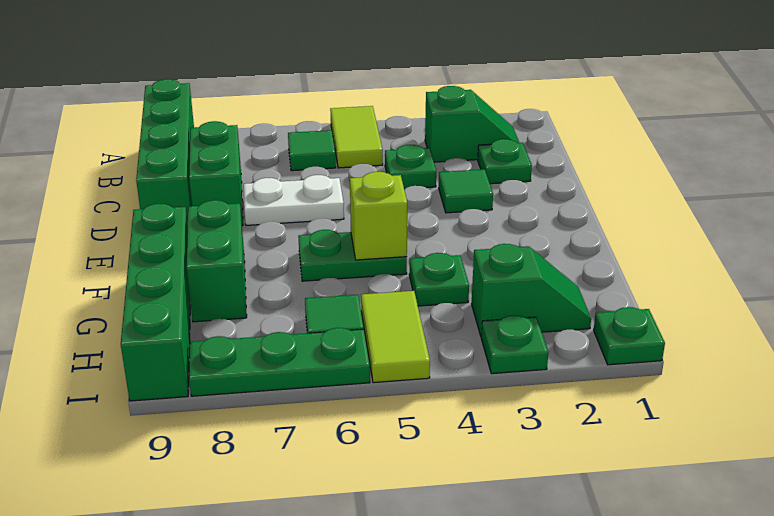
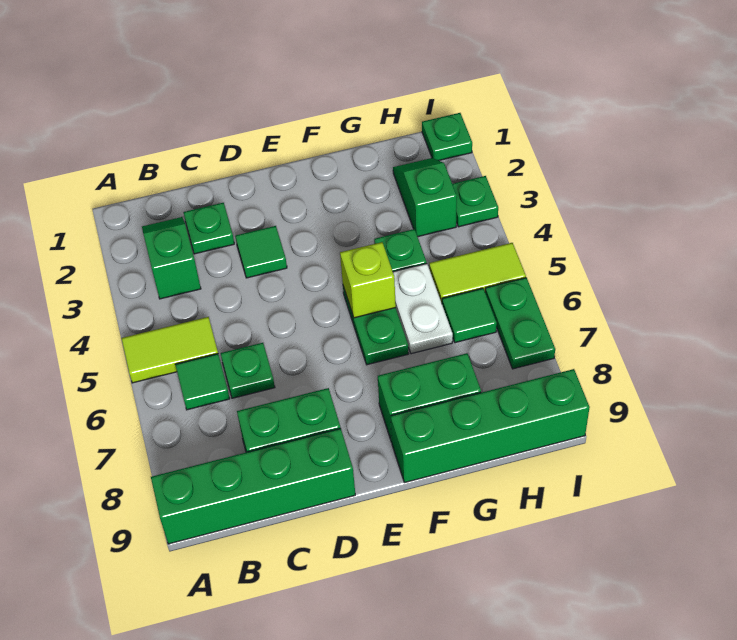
green plate C4 level 1 -> green plate C6 level 1
white plate D6:D7 level 1 -> white plate G5:G6 level 1
green plate I6:I8 level 1 -> green plate I6:I7 level 1

